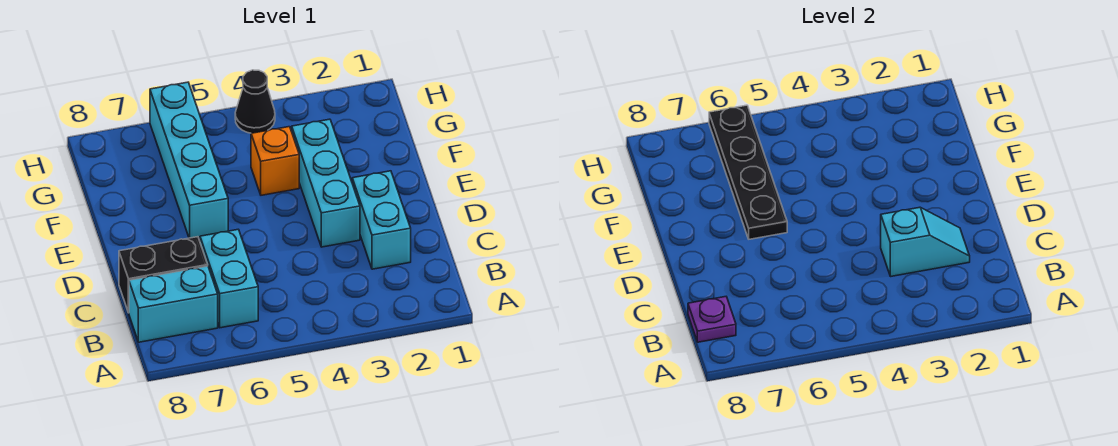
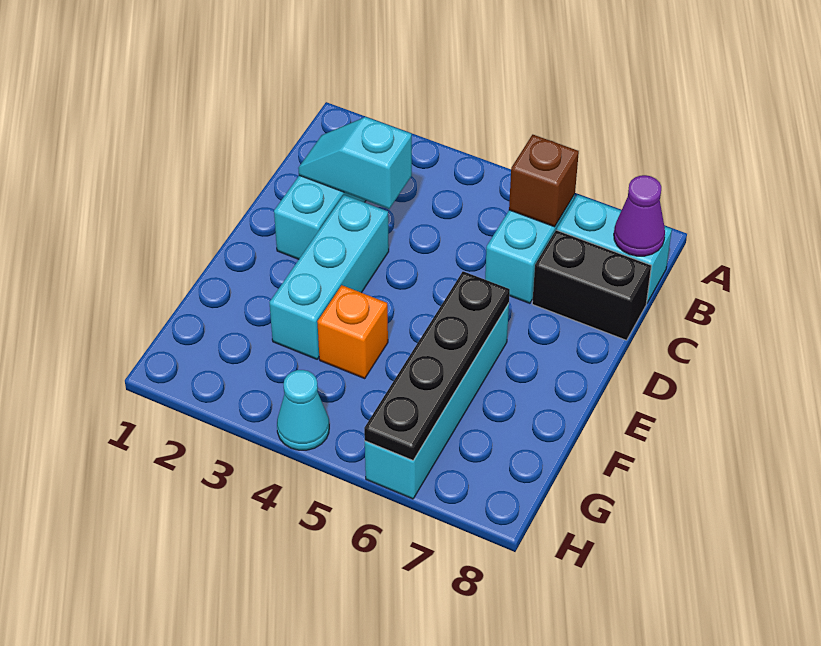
none -> brown brick B6 level 2
purple plate B8 level 2 -> purple cone B8 level 2
black cone H4 level 1 -> cyan cone H4 level 1

